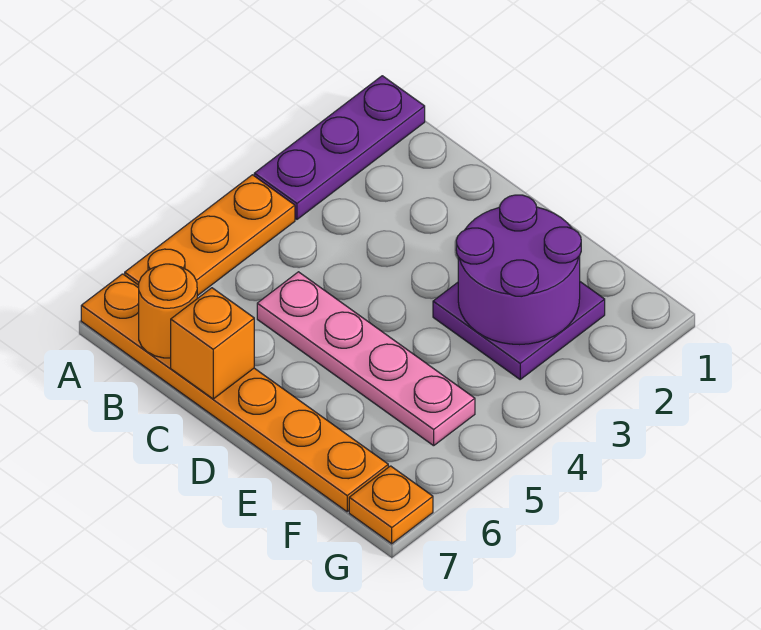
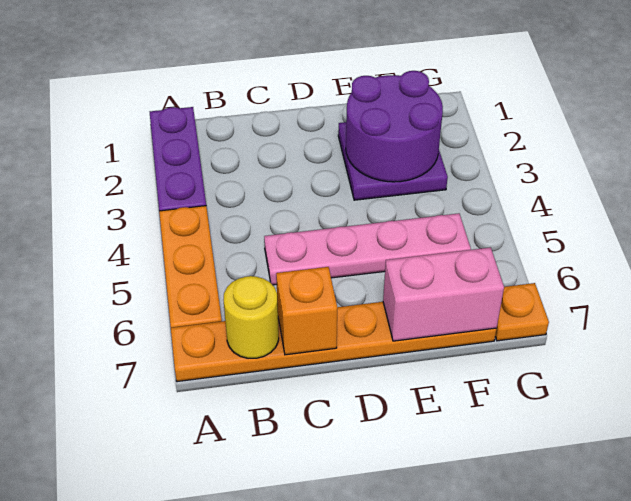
orange round brick B7 level 2 -> yellow round brick B7 level 2
none -> pink brick E7:F7 level 2

